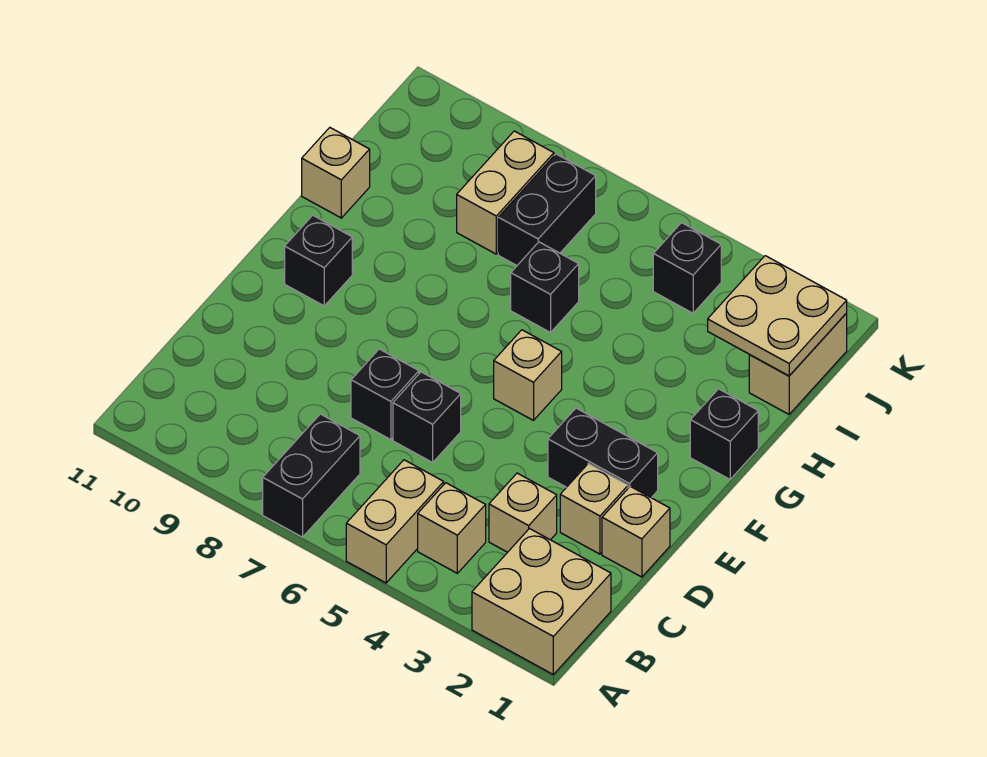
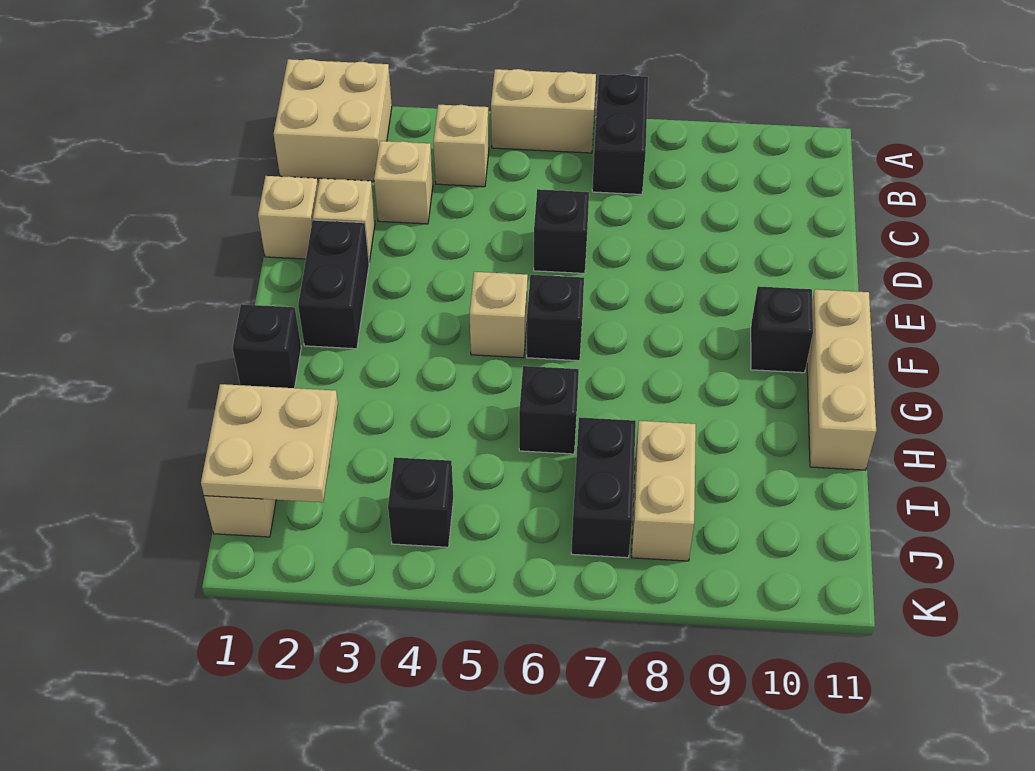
tan brick A5:B5 level 1 -> tan brick A5:A6 level 1
black brick D7 level 1 -> black brick F6 level 1
black brick E2:E3 level 1 -> black brick E2:F2 level 1
tan brick H11 level 1 -> tan brick F11:H11 level 1

